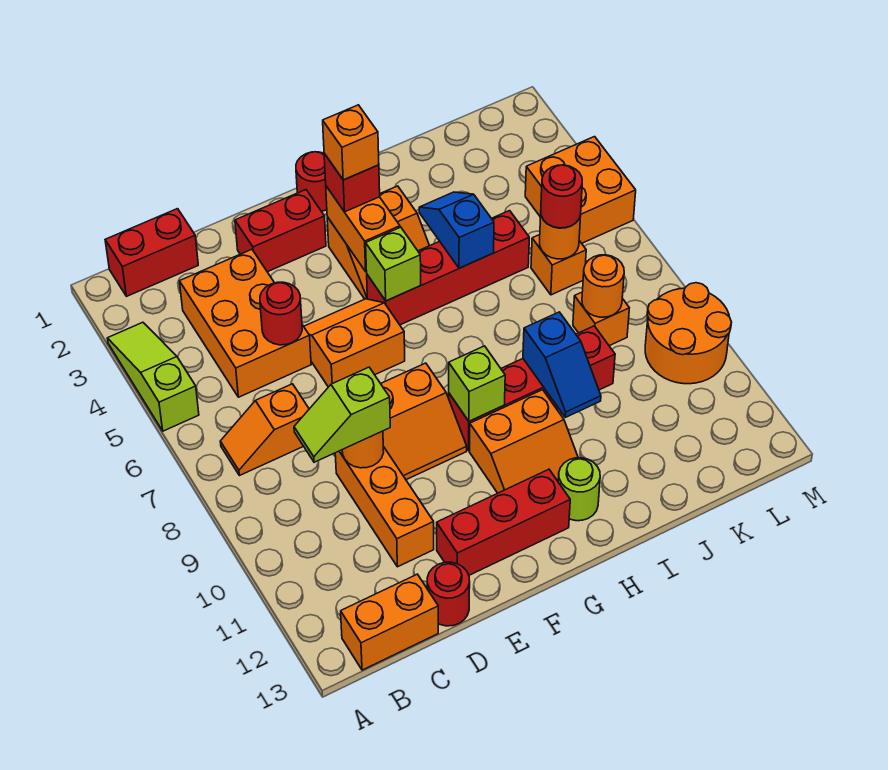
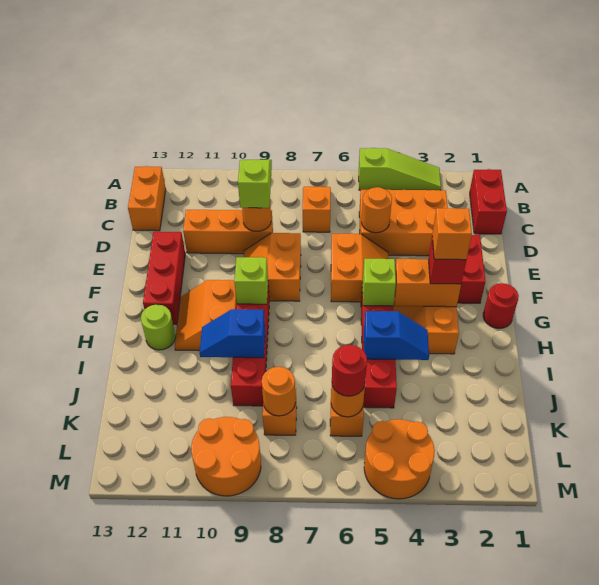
red round brick D5 level 2 -> orange round brick D5 level 2
red round brick D13 level 1 -> none
orange brick L4:M5 level 1 -> orange round brick L4:M5 level 1

